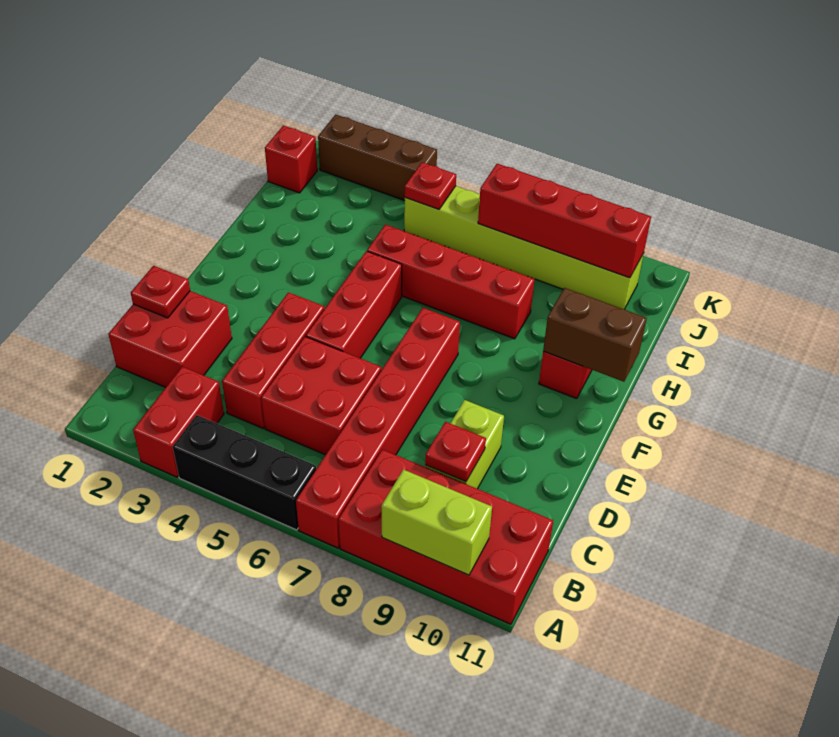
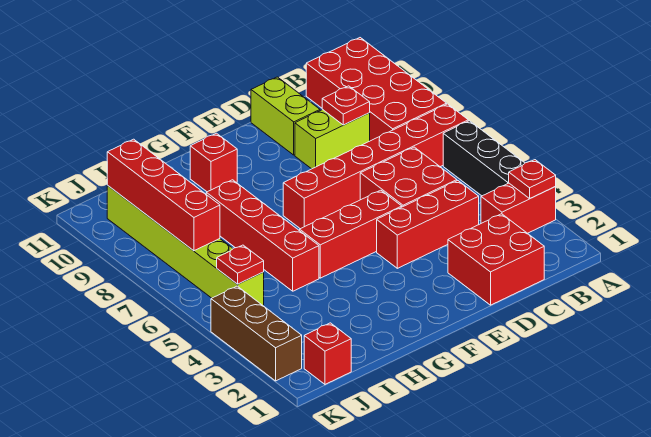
lime brick A9:A10 level 2 -> lime brick D10:D11 level 1
red plate D1 level 2 -> red plate A3 level 2
brown brick G10:G11 level 2 -> none

